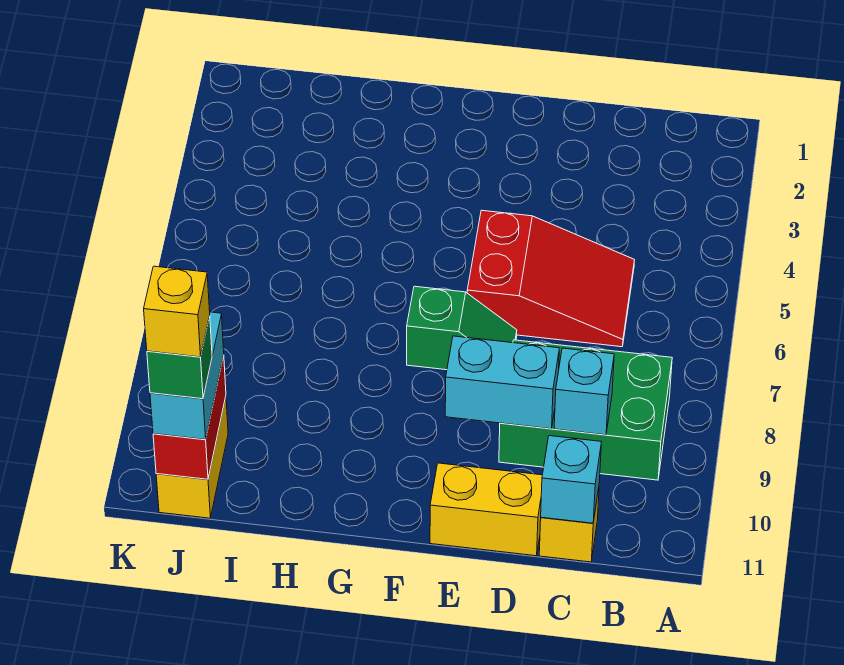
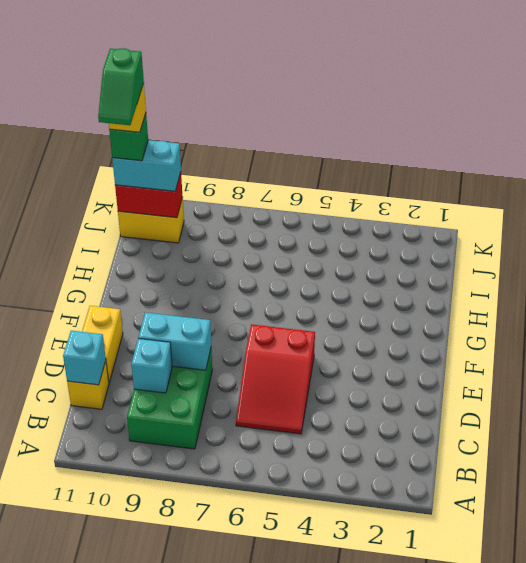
cyan brick D9:E9 level 2 -> cyan brick D8:D9 level 2
green slope E7:F7 level 1 top F -> green slope I11:J11 level 6 top J

